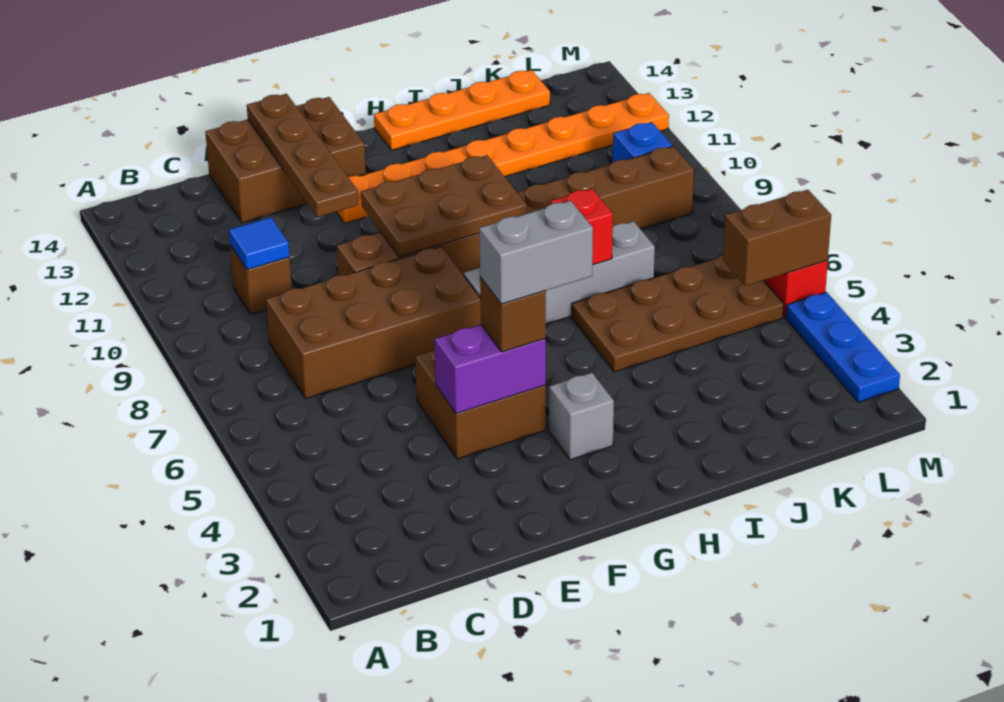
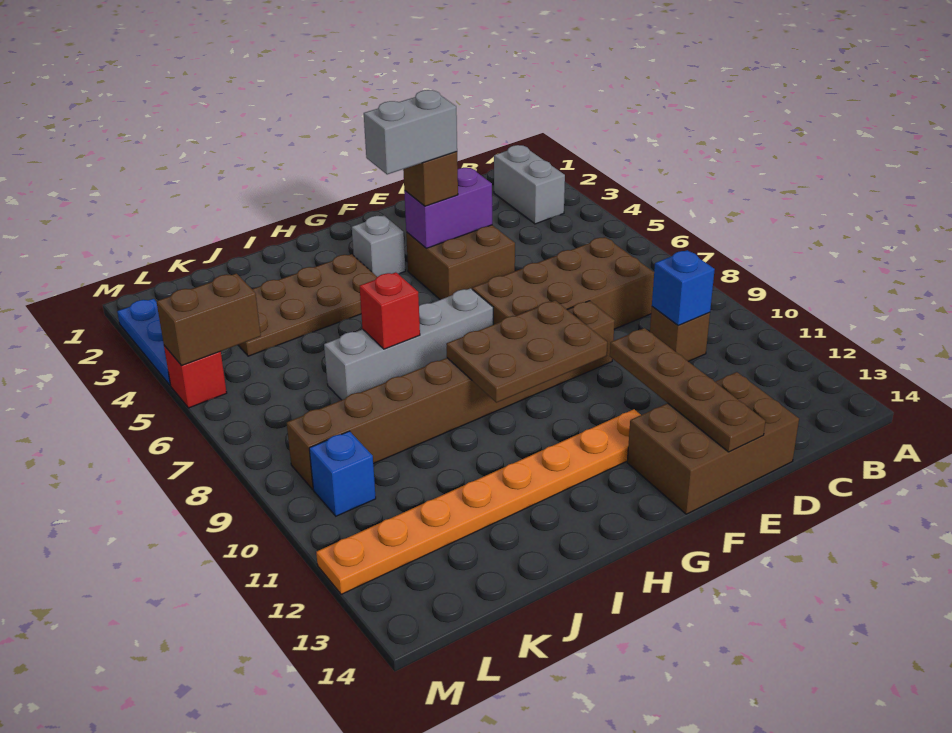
none -> grey brick B2:B3 level 1
blue tile C10 level 2 -> blue brick C10 level 2
orange plate H14:K14 level 1 -> none
brown plate I5:L6 level 1 -> brown plate H3:K4 level 1

